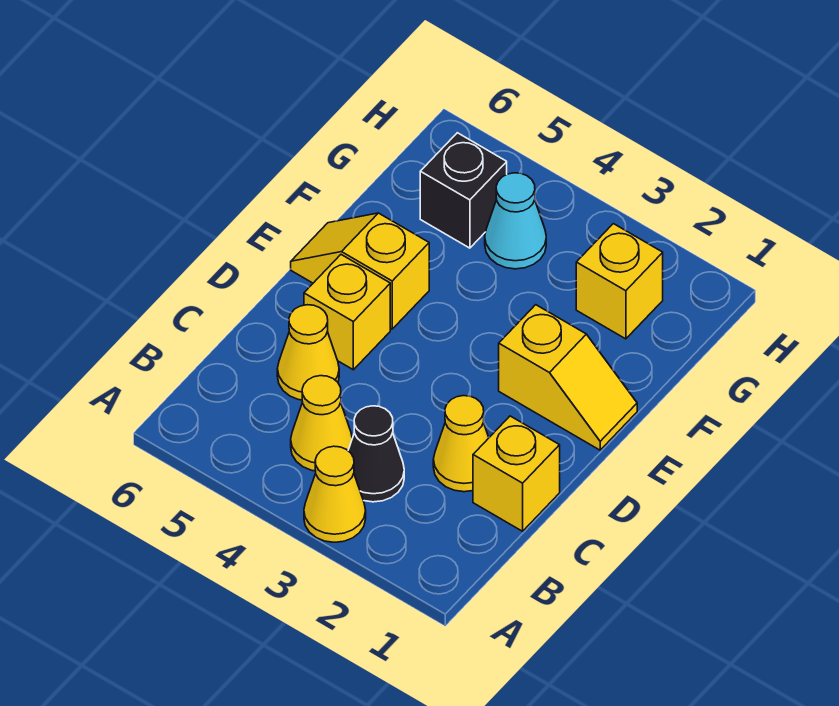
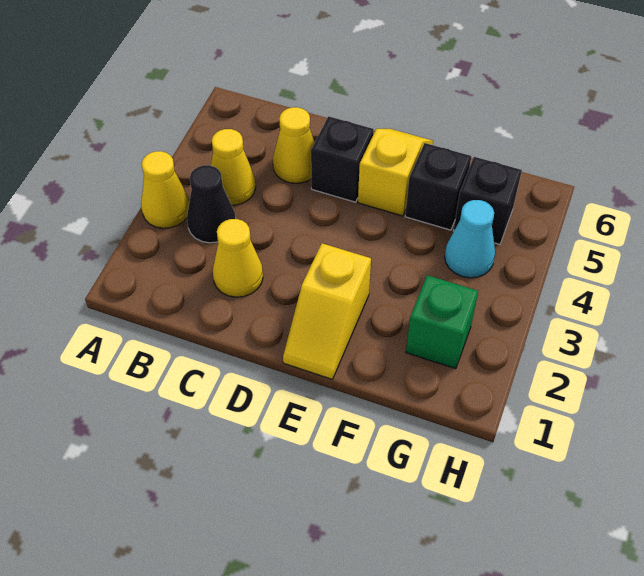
yellow brick C1 level 1 -> none
yellow brick D5 level 1 -> black brick D5 level 1
none -> black brick F5 level 1
yellow brick G2 level 1 -> green brick G2 level 1

